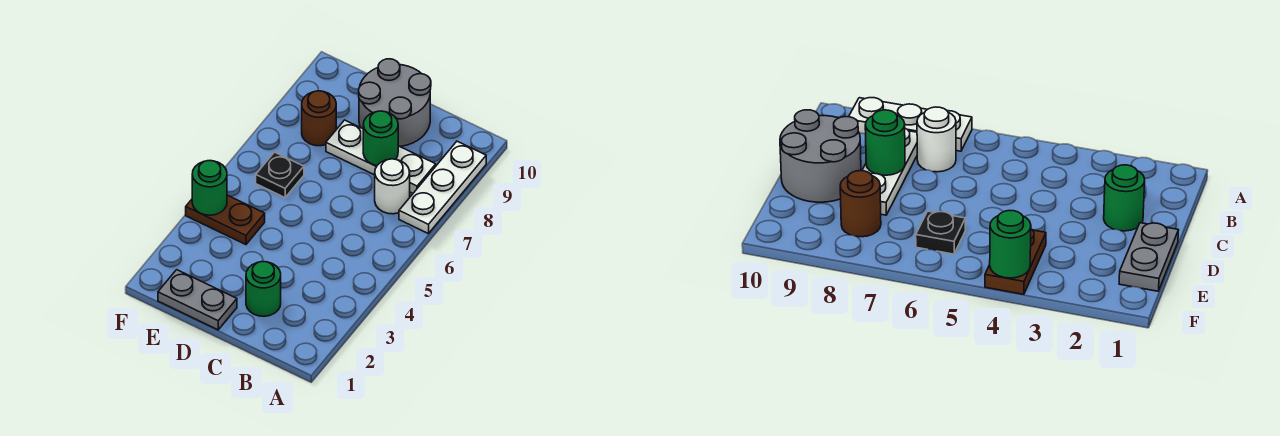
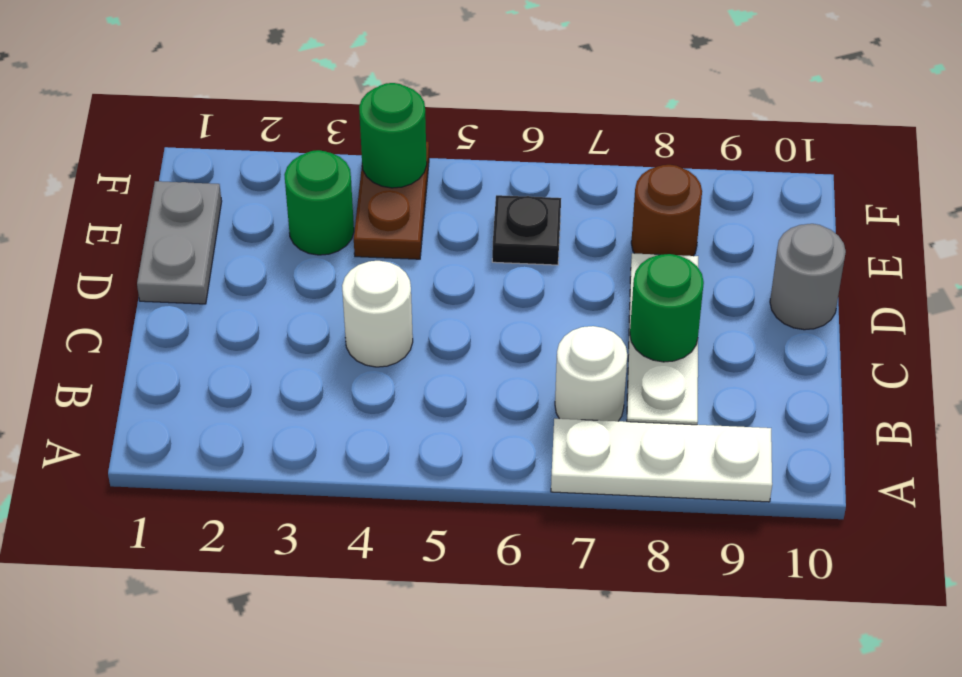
green round brick C2 level 1 -> green round brick E3 level 1
none -> white round brick C4 level 1
grey round brick C9:D10 level 1 -> grey round brick D10 level 1

